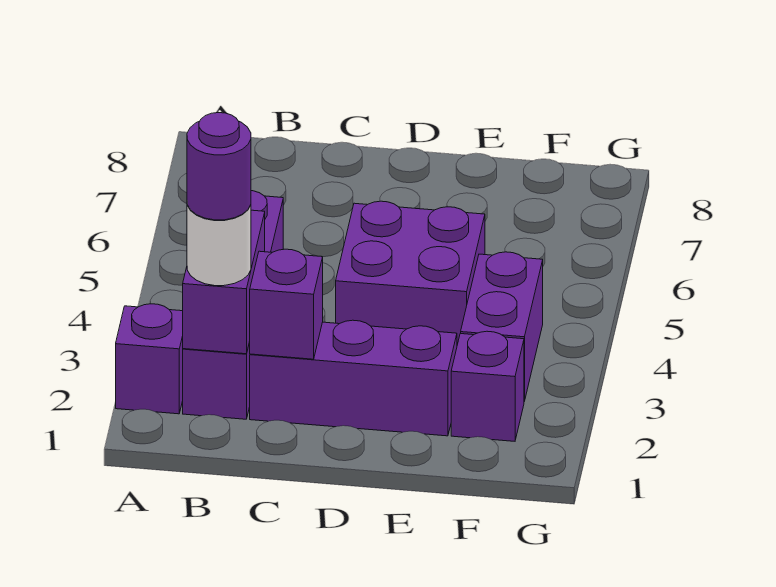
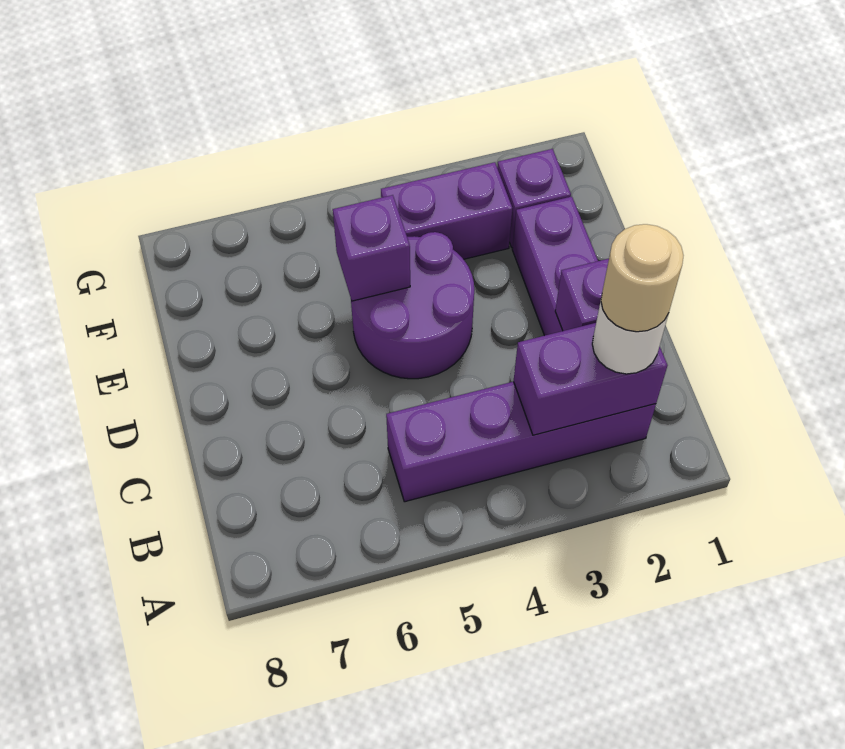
purple brick A2 level 1 -> purple brick E5 level 2
purple round brick B2 level 4 -> tan round brick B2 level 4
purple brick D4:E5 level 1 -> purple round brick D4:E5 level 1

